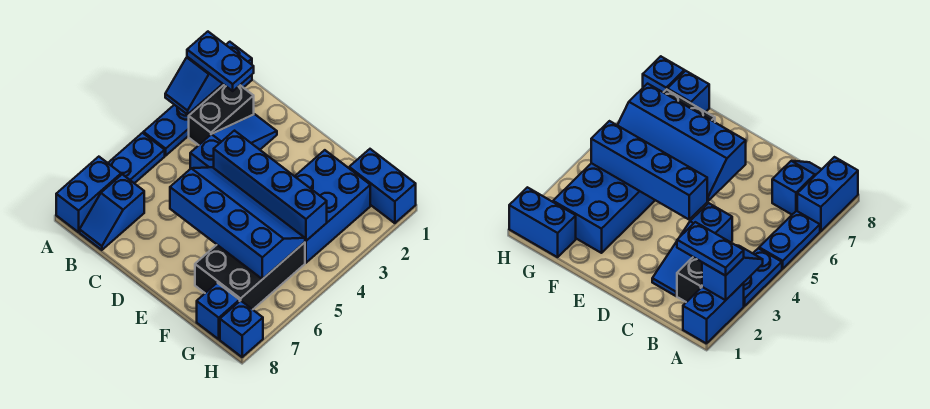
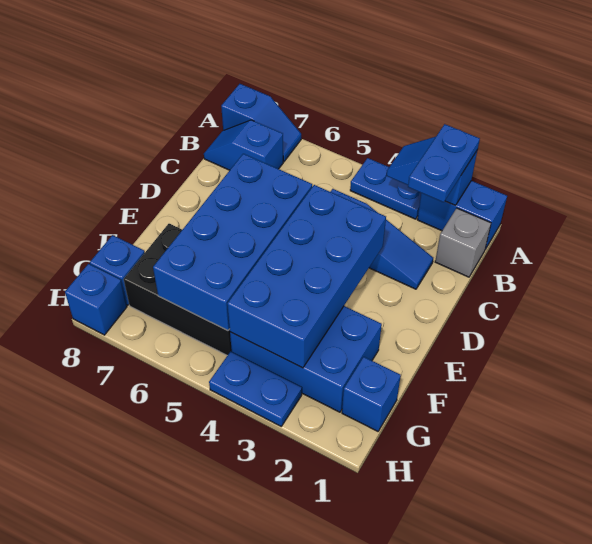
blue plate A5:A6 level 1 -> blue plate H3:H4 level 1
blue brick A7:A8 level 1 -> blue slope A7:A8 level 1 top 8
none -> grey brick B1 level 1
black brick B2:B3 level 1 -> none
blue brick D4:G4 level 2 -> blue brick D3:G4 level 2
blue slope D5:G6 level 2 top 6 -> blue brick D5:G6 level 2
blue brick G1:H1 level 1 -> blue brick G1 level 1

